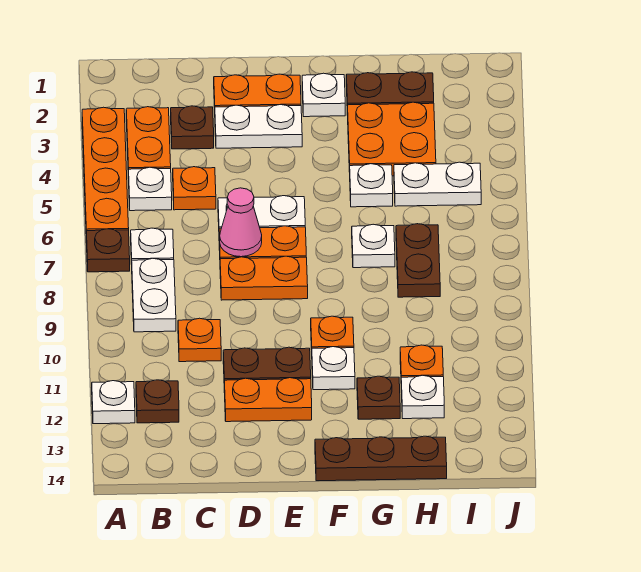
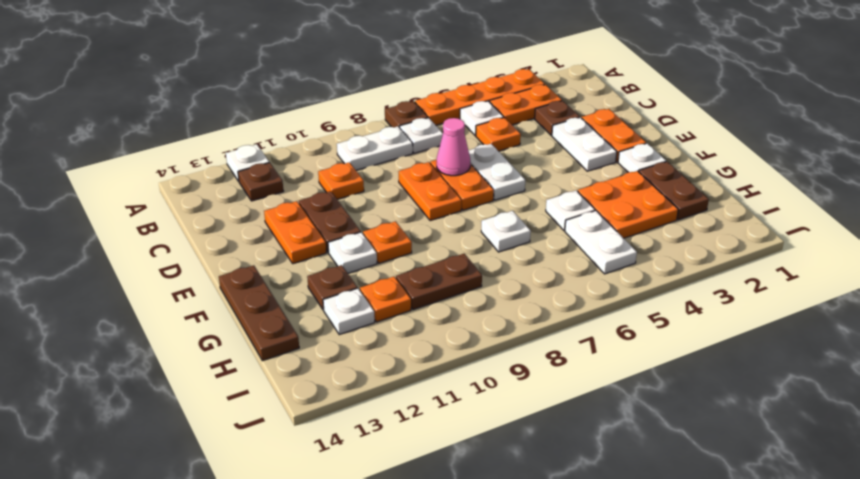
brown plate H7:H8 level 1 -> brown plate H9:H10 level 1

